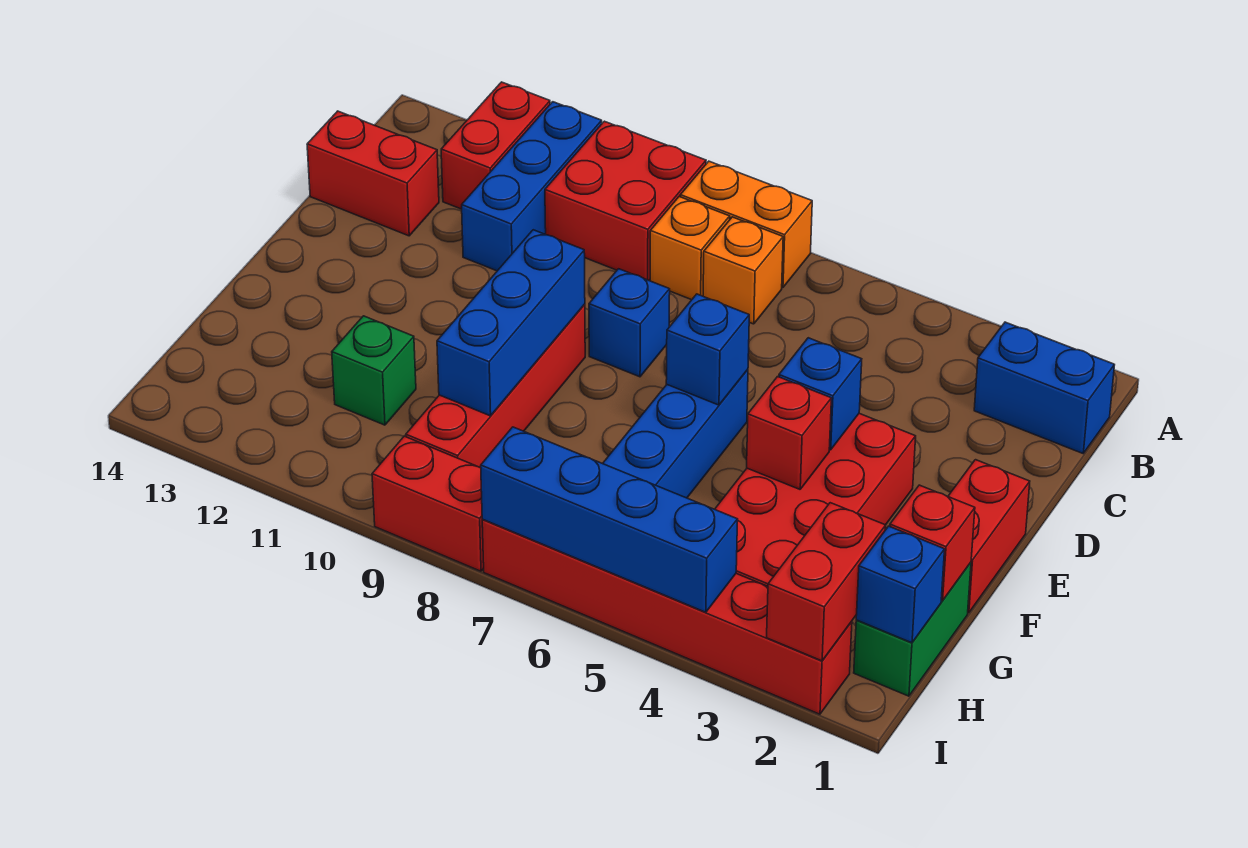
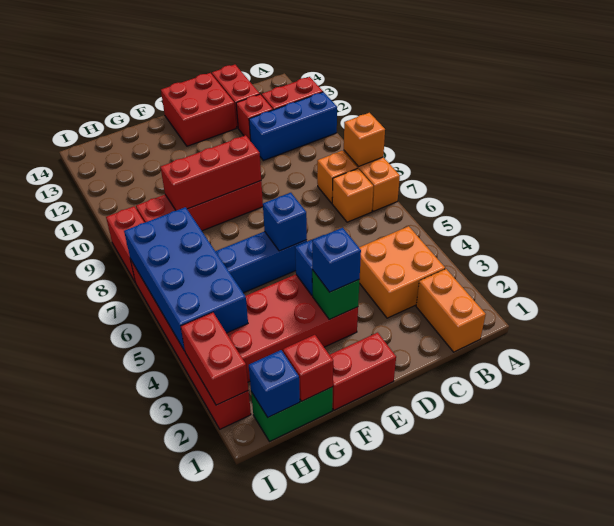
none -> orange brick A8 level 2
red brick A9:B10 level 1 -> red brick D13:E14 level 1
blue brick B1:B2 level 1 -> orange brick B1:B2 level 1
none -> orange brick B3:C4 level 1
blue brick D8 level 1 -> blue brick E3 level 3
blue brick E9:G9 level 2 -> red brick E9:G9 level 2
red brick F4 level 2 -> red brick C12 level 1
green brick G11 level 1 -> green brick E3 level 2
red brick H2:I2 level 2 -> red brick I2:I3 level 2
blue brick I4:I7 level 2 -> blue brick H4:I7 level 2

